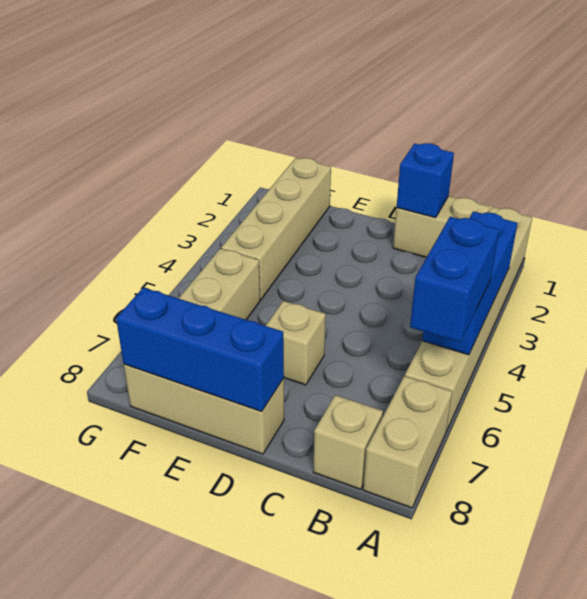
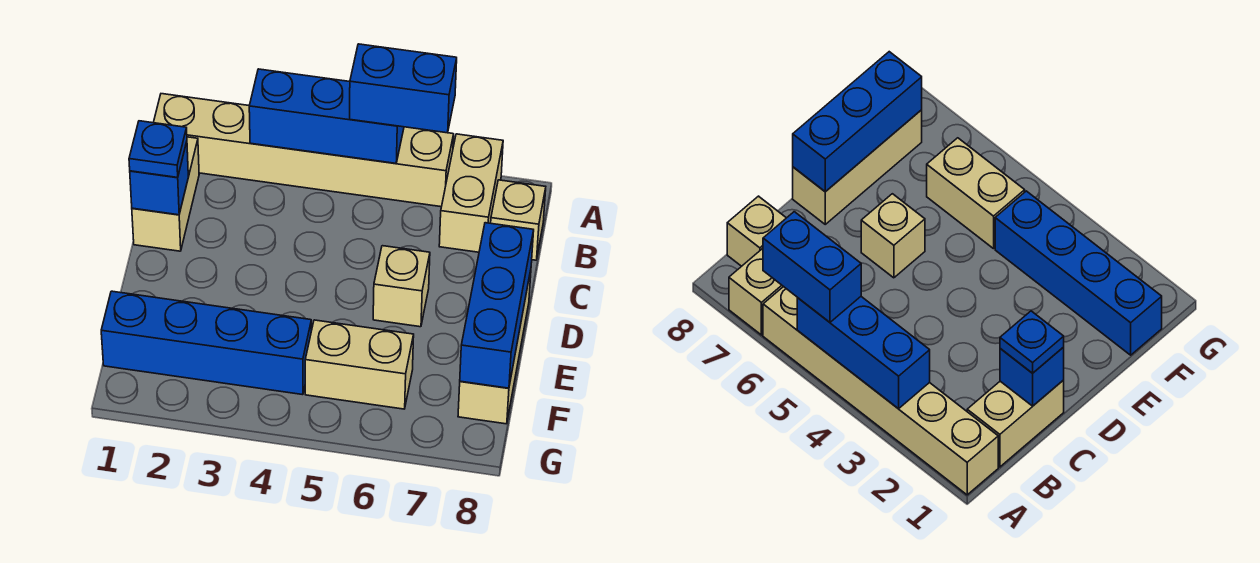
tan brick A7:A8 level 1 -> tan brick A7:B7 level 1
none -> blue plate C1 level 3
tan brick F1:F4 level 1 -> blue brick F1:F4 level 1

